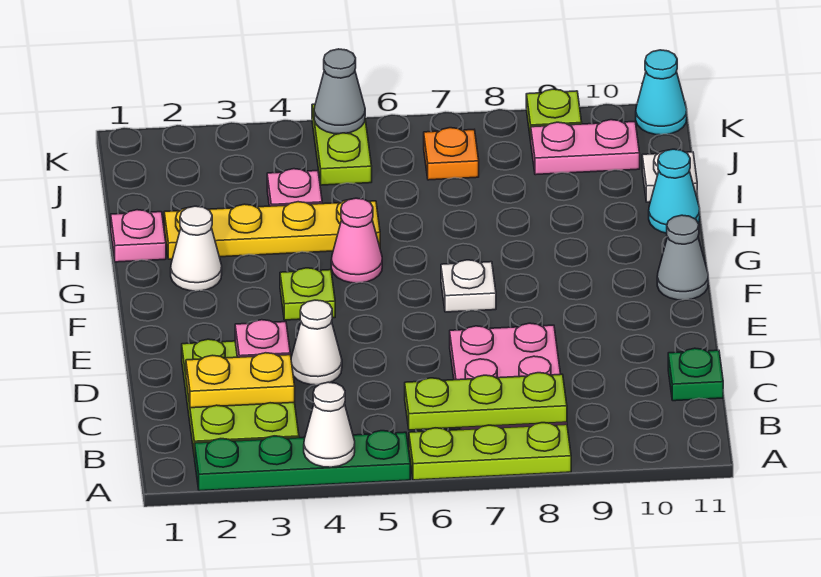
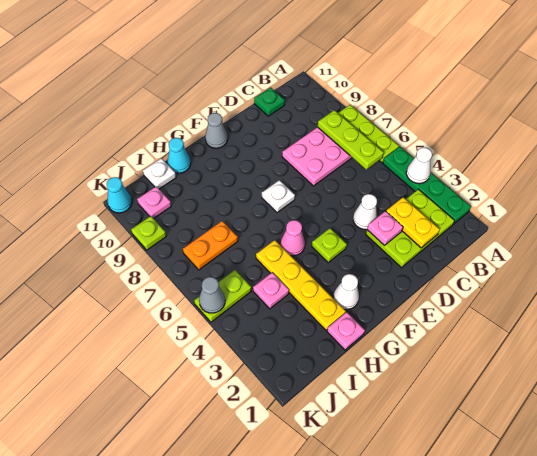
orange plate J7 level 1 -> orange plate I7:J7 level 1
pink plate J9:J10 level 1 -> pink plate J10 level 1

